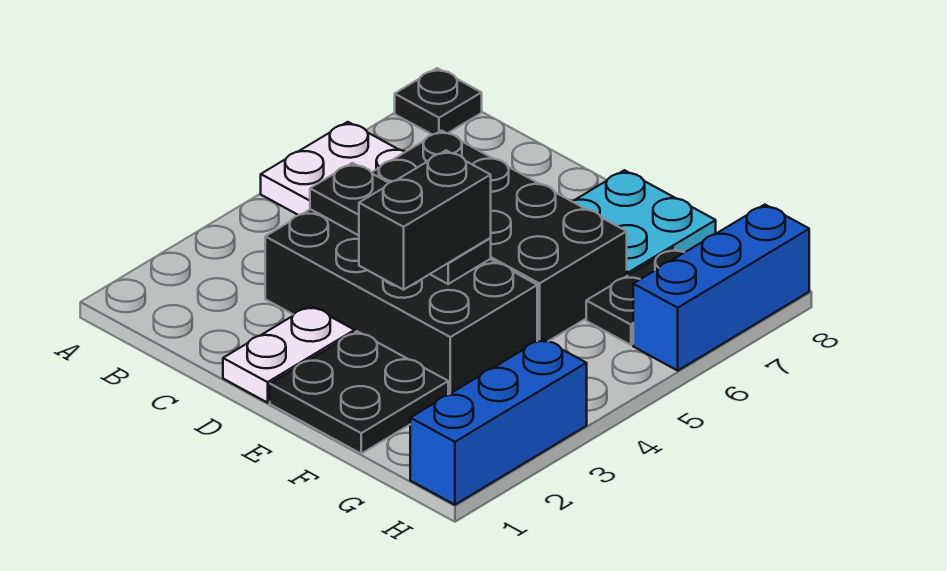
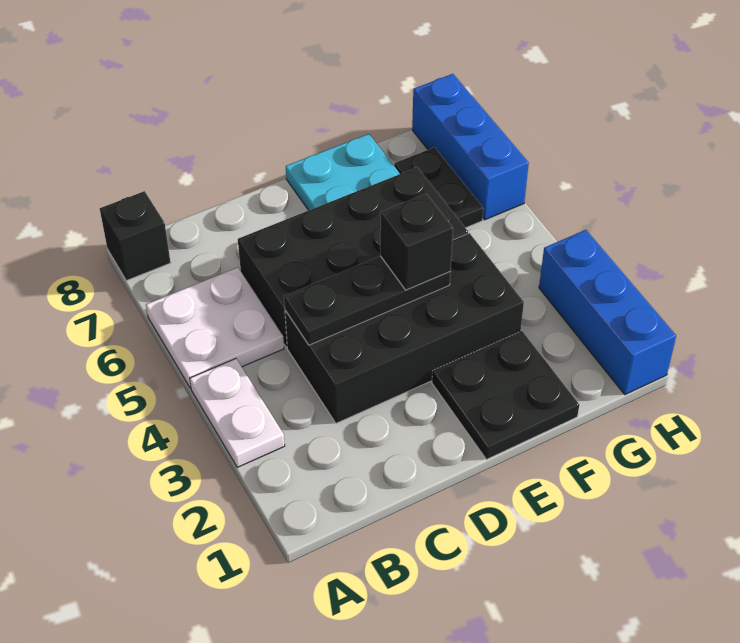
black plate A8 level 1 -> black brick A8 level 1
white plate D1:D2 level 1 -> white plate A3:A4 level 1
black brick E3:E4 level 3 -> black brick E4 level 3

